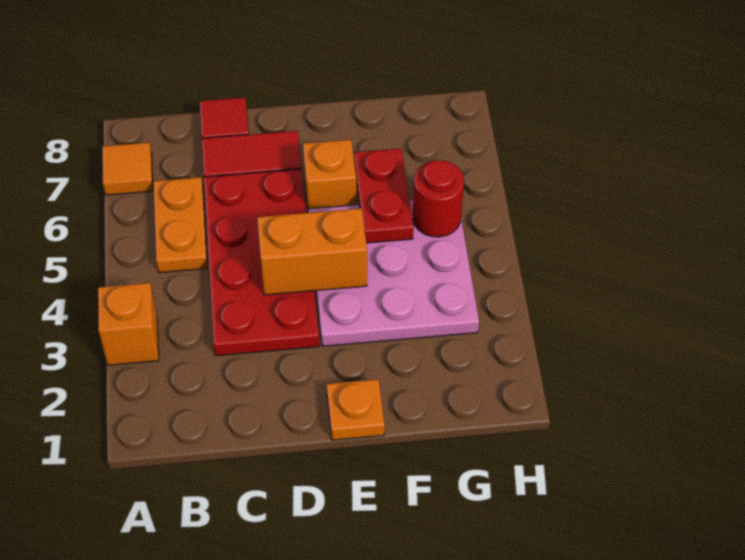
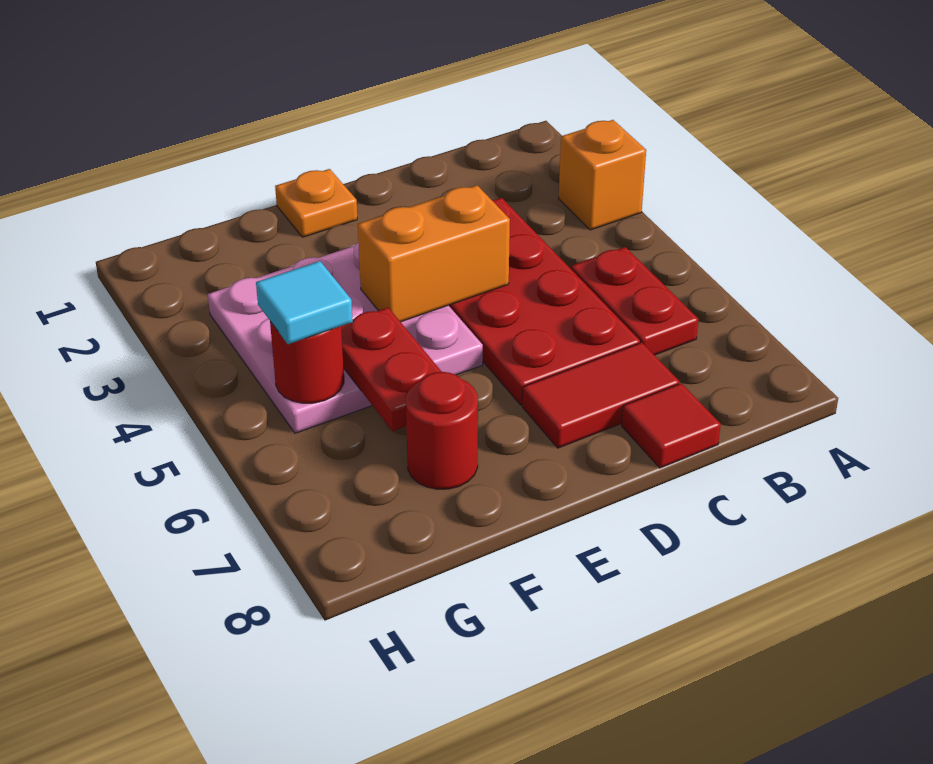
orange tile A7 level 1 -> none
orange plate B5:B6 level 1 -> red plate B5:B6 level 1
orange brick E6 level 1 -> none
none -> red round brick F7 level 1
none -> cyan tile G5 level 3

